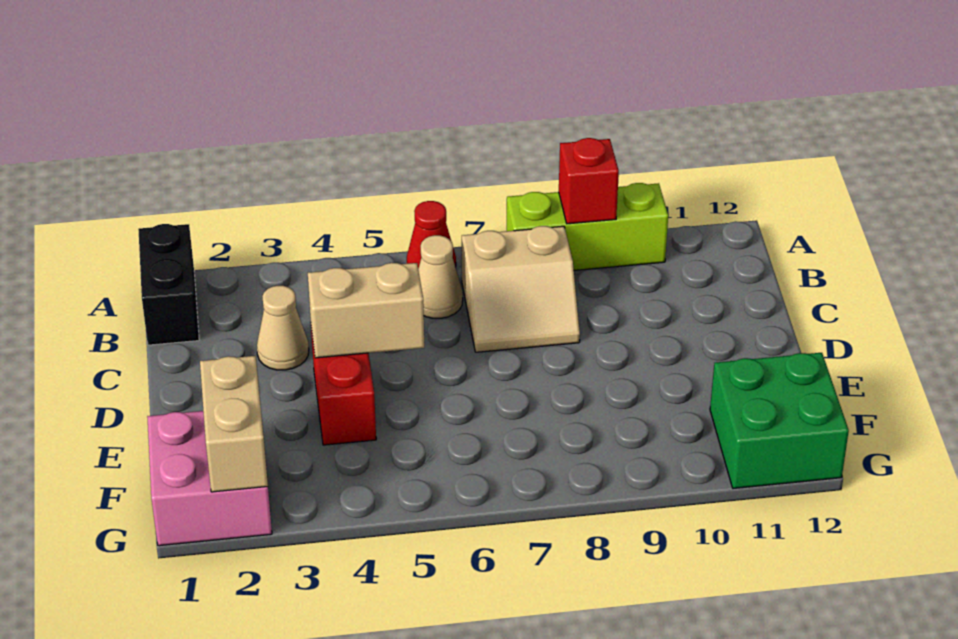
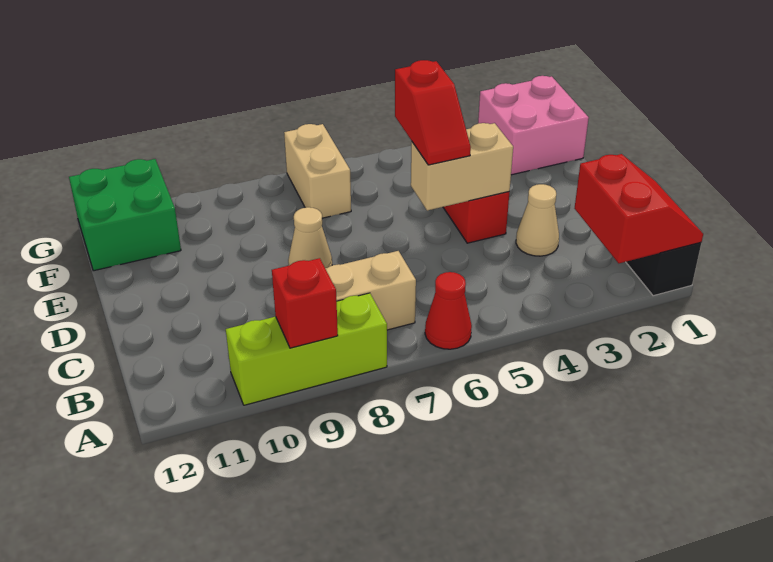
none -> red slope A1:B2 level 2 top 2
tan cone B6 level 1 -> tan cone D8 level 1
none -> red slope D5:E5 level 3 top E
tan brick F2:G2 level 2 -> tan brick F7:G7 level 1

